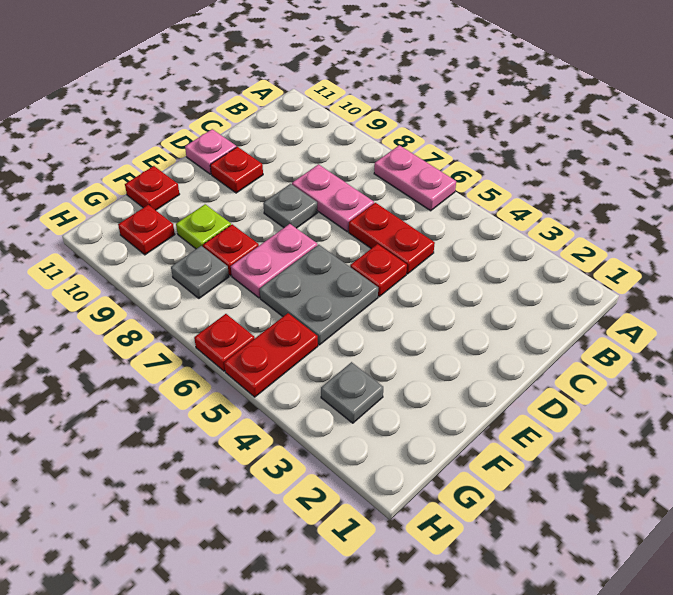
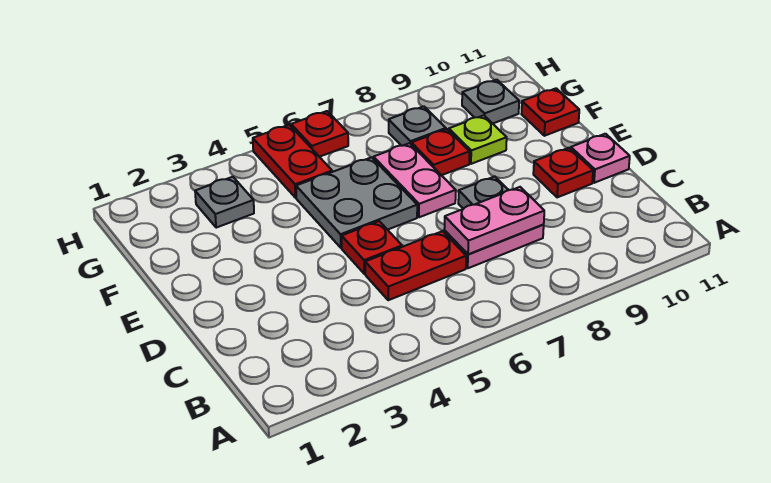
pink plate A6:A7 level 1 -> pink plate C7:C8 level 2
red plate G10 level 1 -> grey plate G10 level 1

